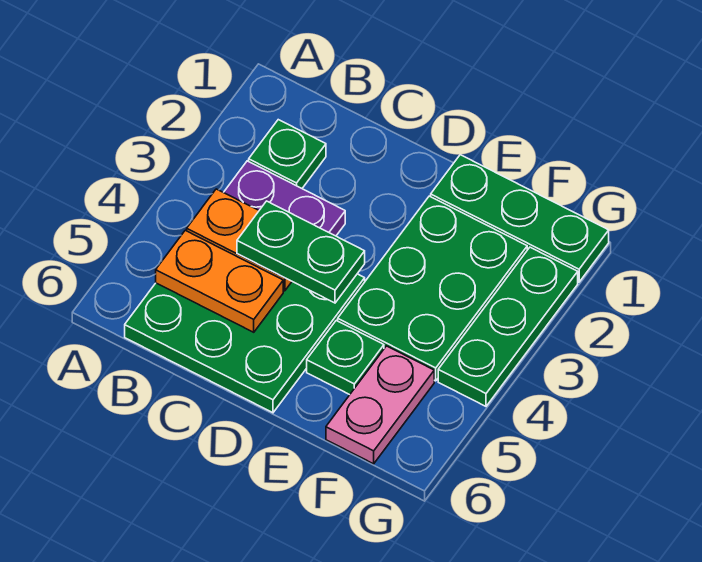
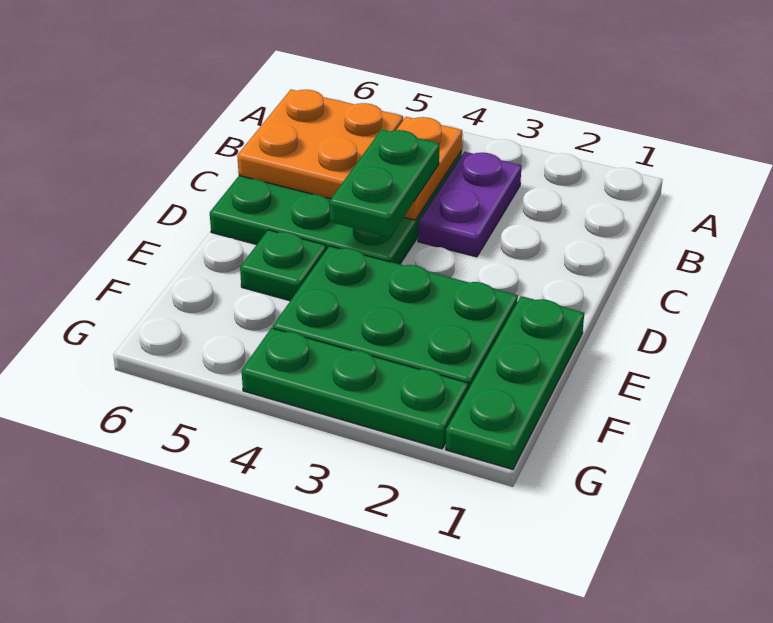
green plate B2 level 1 -> none
orange plate B5:C5 level 2 -> orange plate B5:C6 level 2
pink plate F5:F6 level 1 -> none

